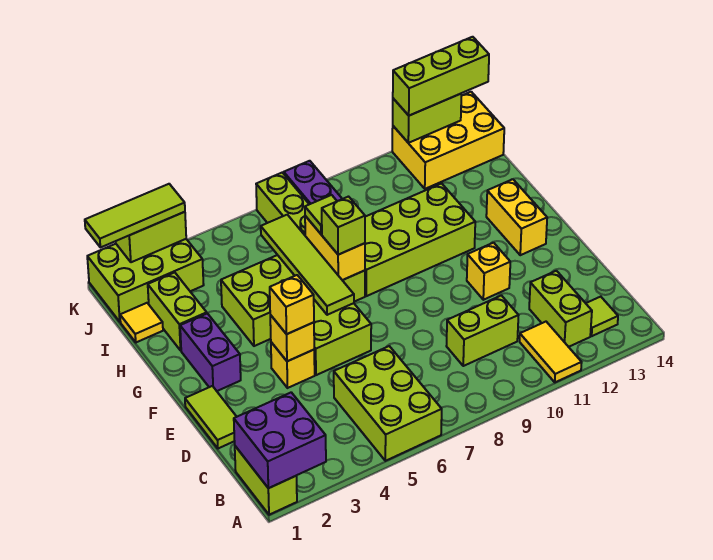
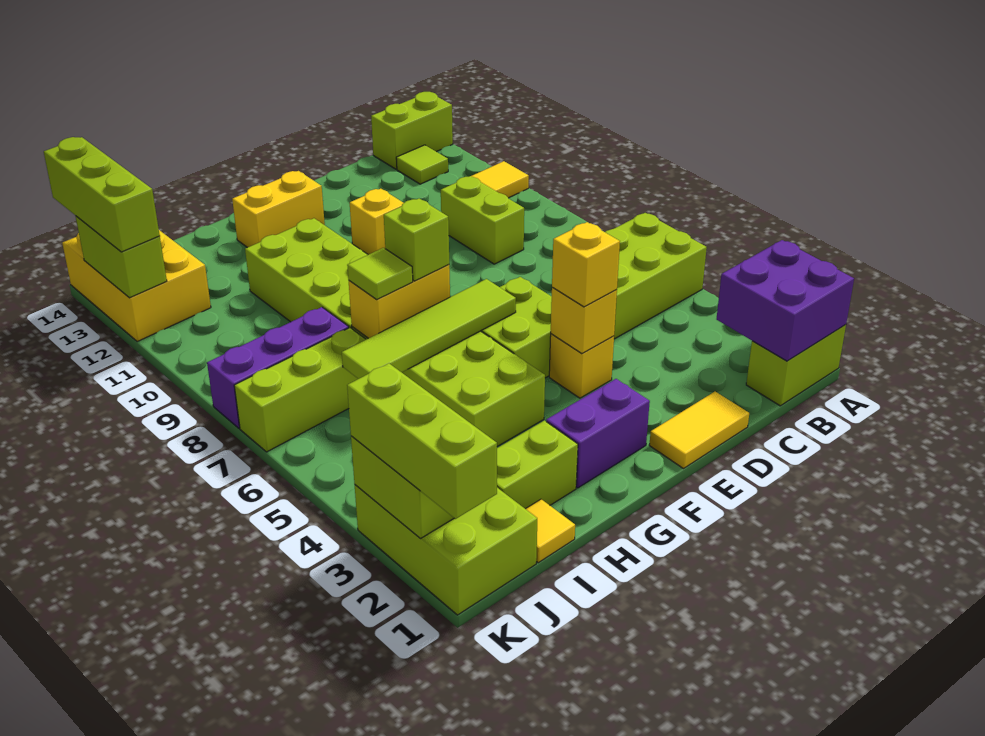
lime brick B12:C12 level 1 -> lime brick A14:B14 level 1
lime tile D1:E1 level 1 -> yellow tile D1:E1 level 1
lime tile K1:K3 level 3 -> lime brick K1:K3 level 3

